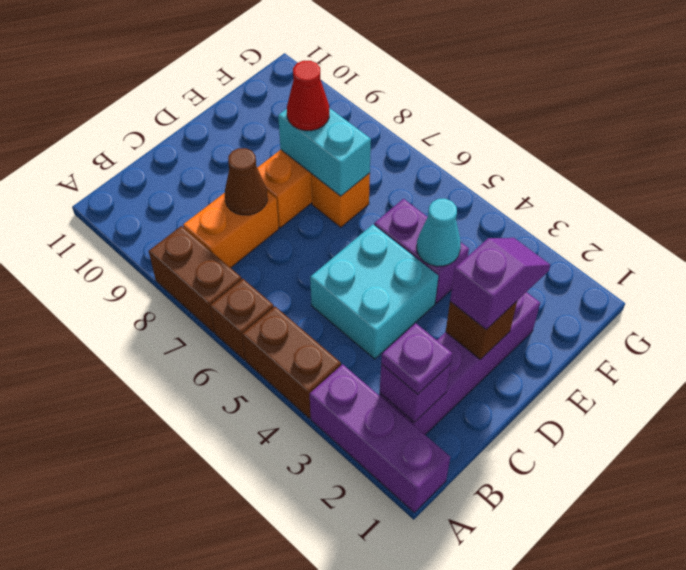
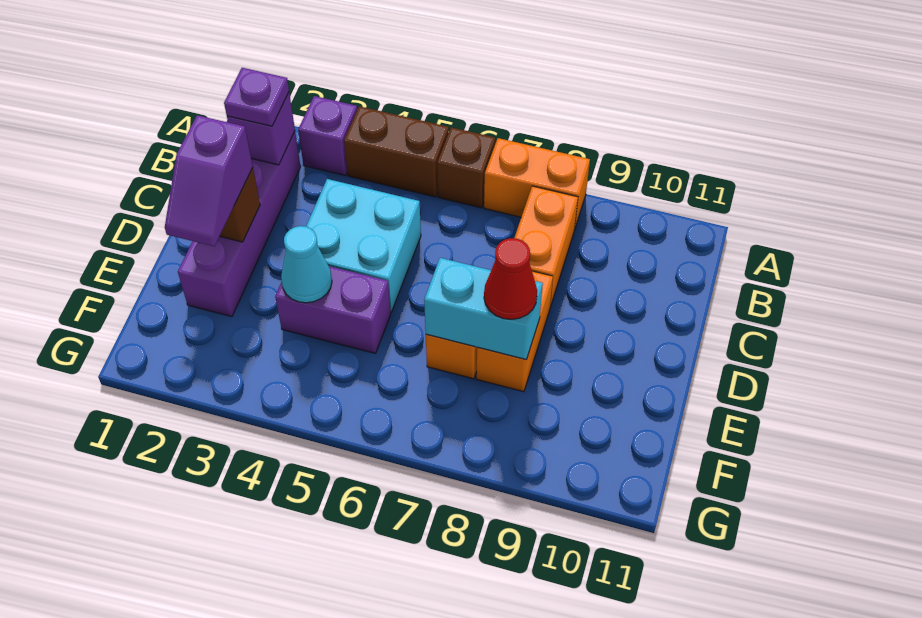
purple brick A1:A3 level 1 -> purple brick A3 level 1
brown brick A7:A8 level 1 -> orange brick A7:A8 level 1
brown cone C8 level 2 -> none

